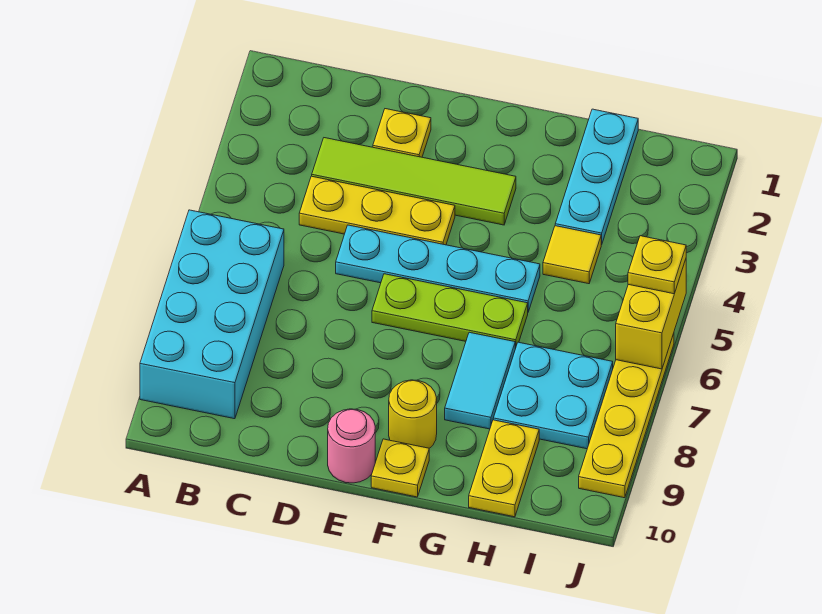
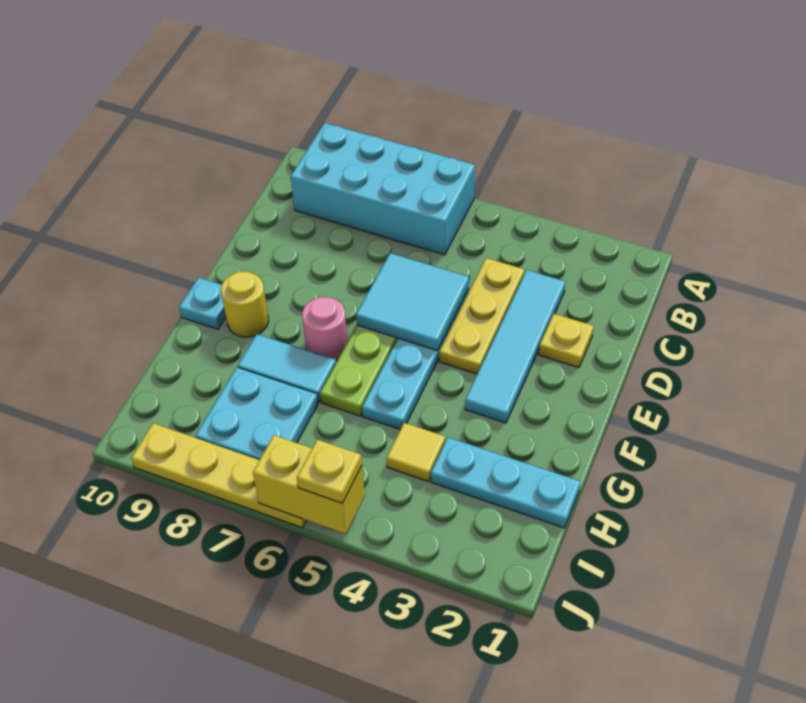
lime tile C3:F3 level 1 -> cyan tile C3:F3 level 1
none -> cyan tile D5:E6 level 2
pink round brick E10 level 1 -> pink round brick F7 level 1
yellow plate F10 level 1 -> cyan plate F10 level 1
yellow plate H9:H10 level 1 -> none

